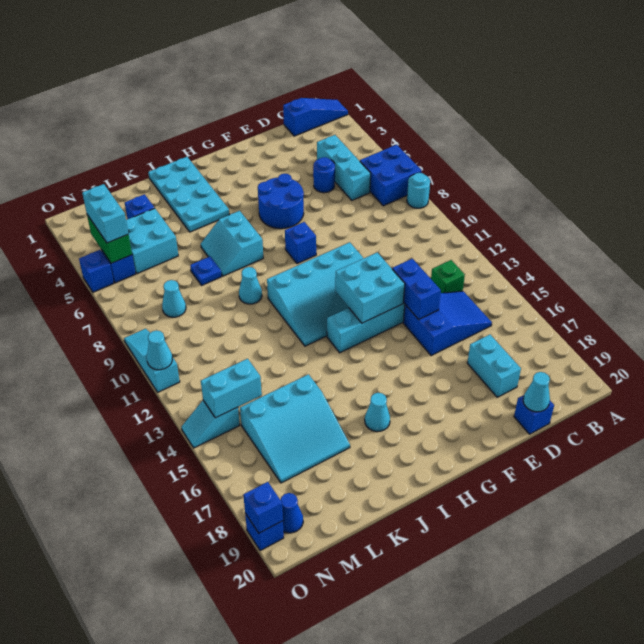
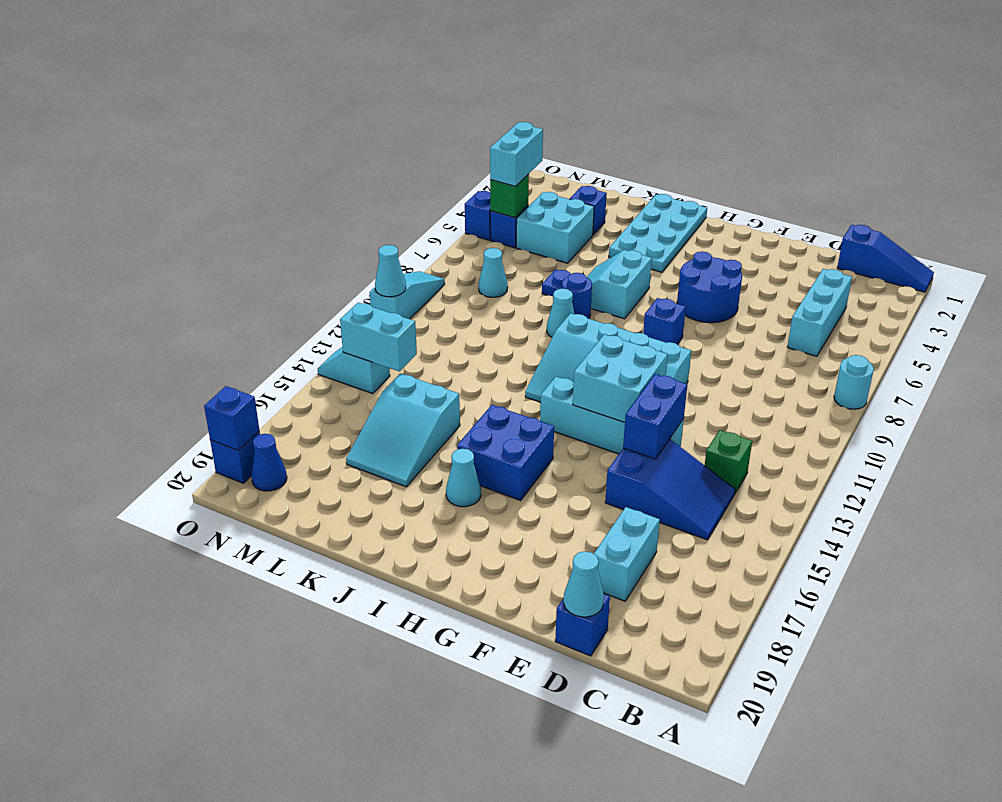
blue brick A6:B7 level 1 -> blue brick H15:I16 level 1
blue round brick D5 level 1 -> blue round brick J8 level 1
cyan slope K15:M17 level 1 top 15 -> cyan slope K15:L17 level 1 top 15
green brick N4:N5 level 2 -> green brick N5 level 2

